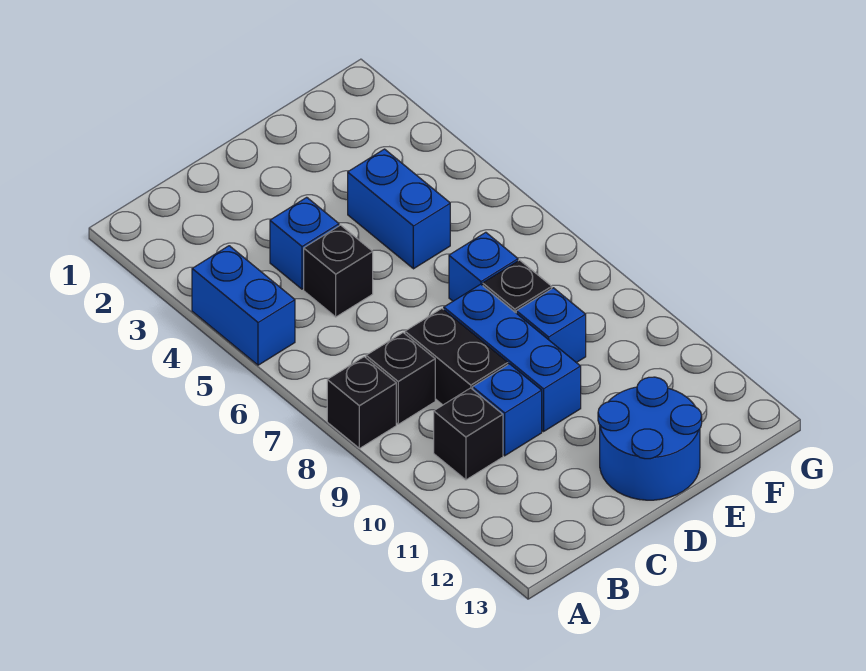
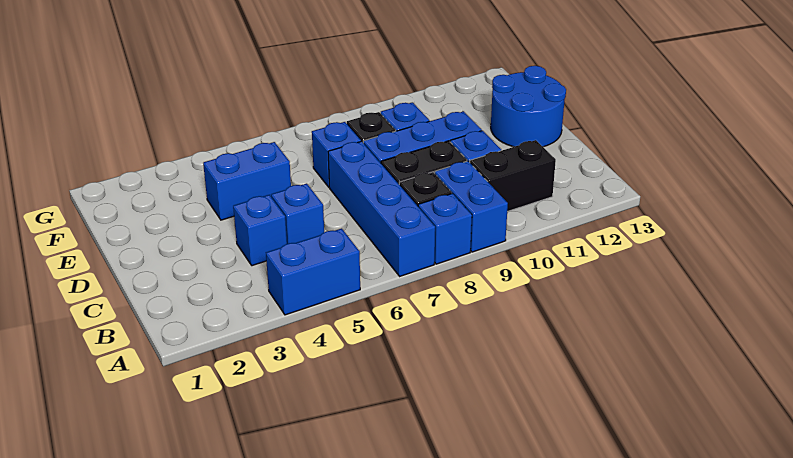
none -> blue brick A7:D7 level 1
black brick A8 level 1 -> blue brick A8 level 1
none -> blue brick A9:B9 level 1
black brick B10 level 1 -> black brick B10:B11 level 1
black brick C5 level 1 -> blue brick C5 level 1

